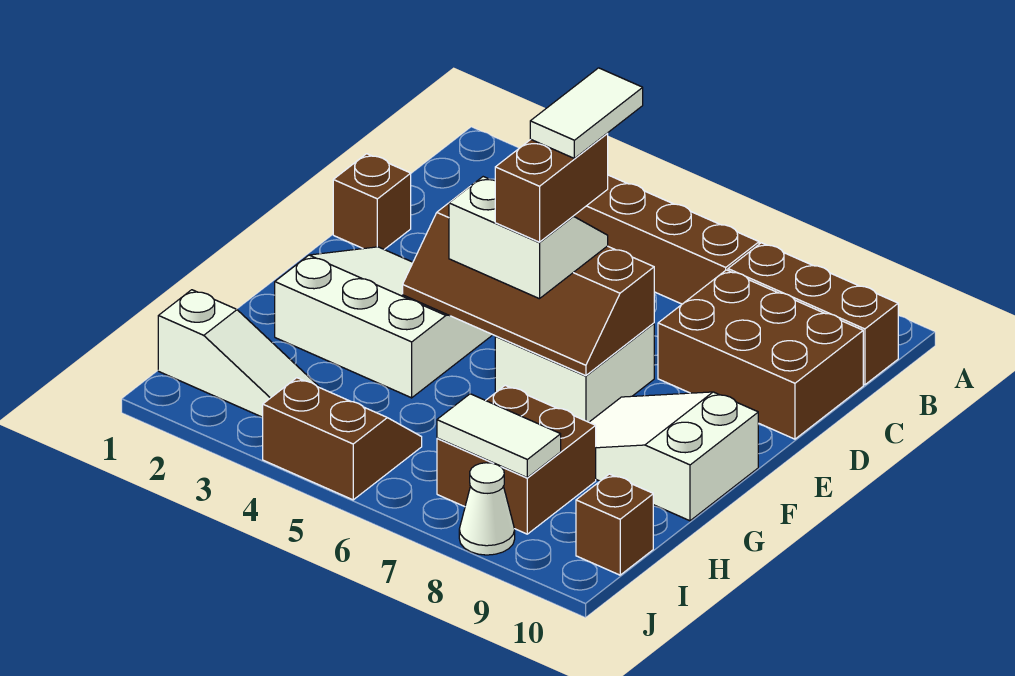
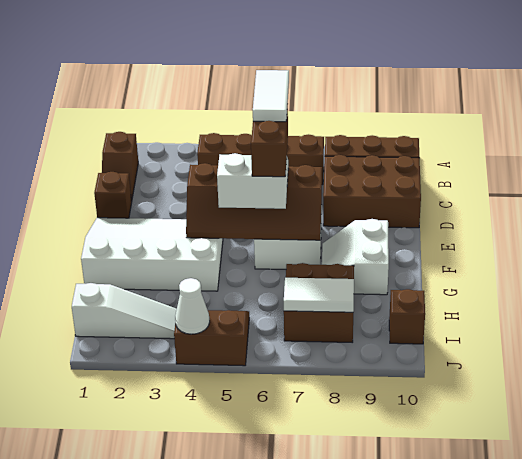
none -> brown slope B1:C1 level 1 top B
white slope E2:G4 level 1 top G -> white slope E1:G4 level 1 top G
white slope F8:G10 level 1 top 10 -> white slope F8:G9 level 1 top 9
white cone J8 level 1 -> white cone J4 level 2

